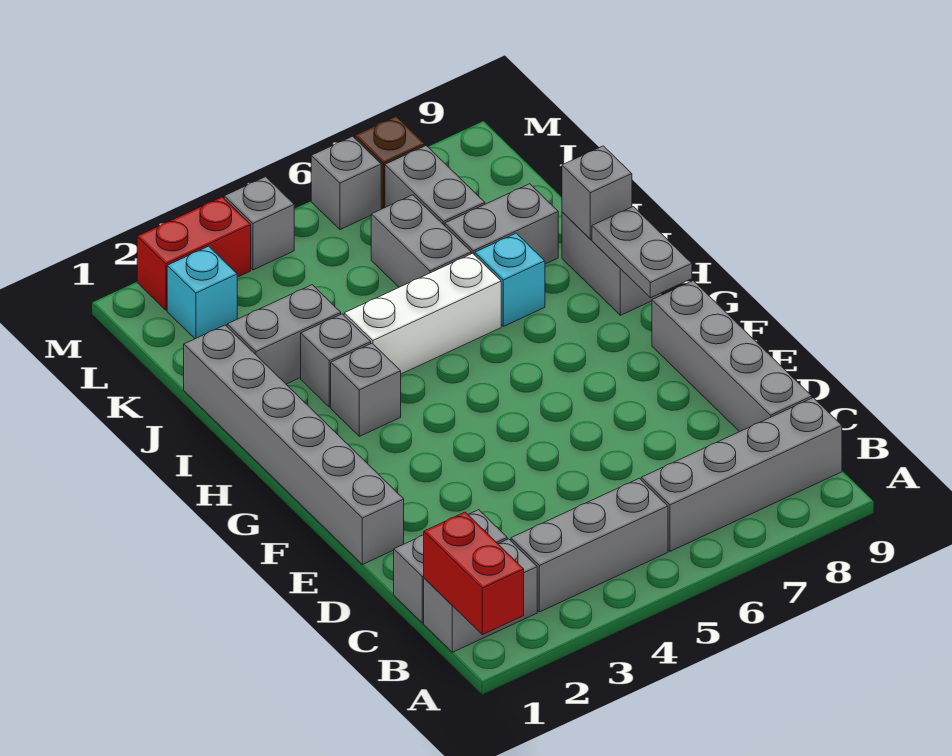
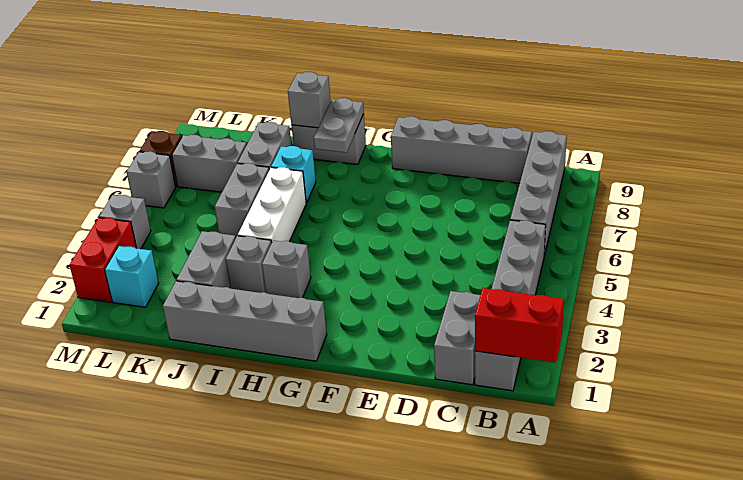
grey brick E1:J1 level 1 -> grey brick G1:J1 level 1
grey plate G9:H9 level 2 -> grey plate H8:H9 level 2
grey brick J6:K6 level 1 -> grey brick J5:J6 level 1

